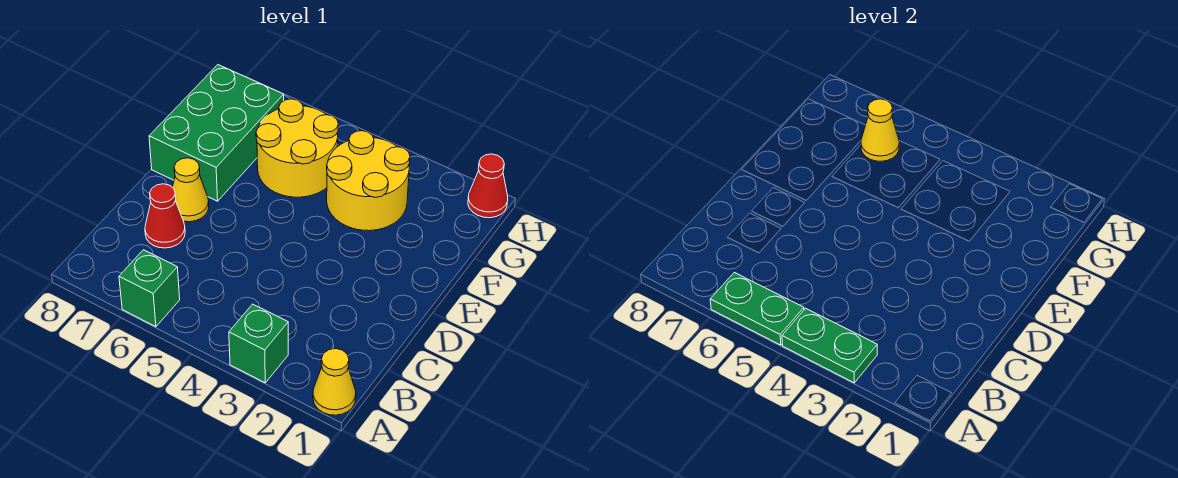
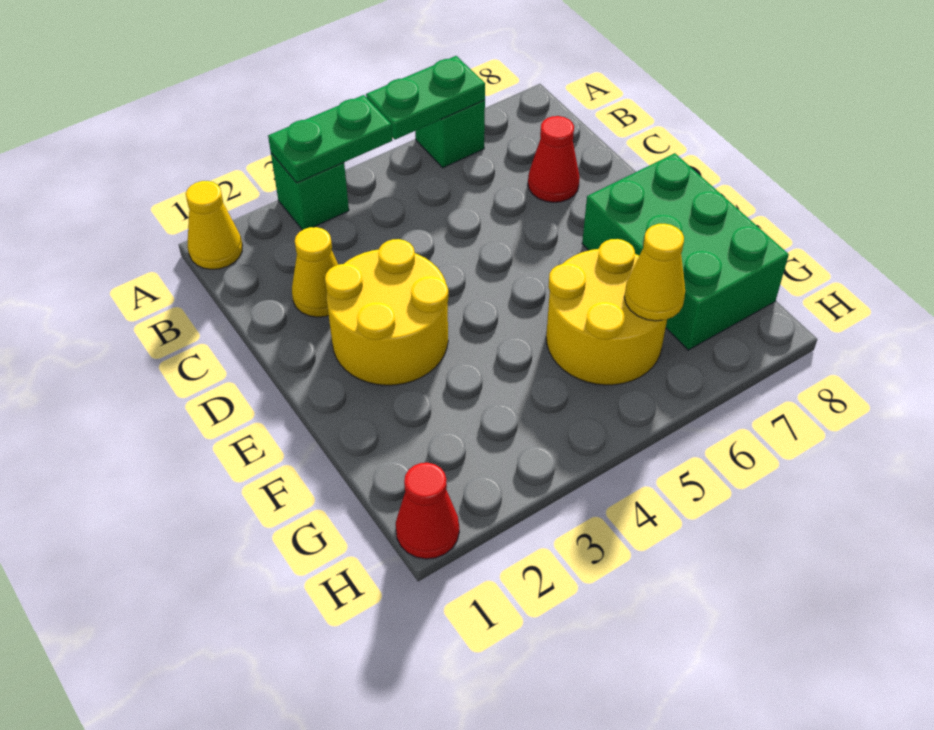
yellow cone D7 level 1 -> yellow cone C2 level 1
yellow round brick F3:G4 level 1 -> yellow round brick D2:E3 level 1

